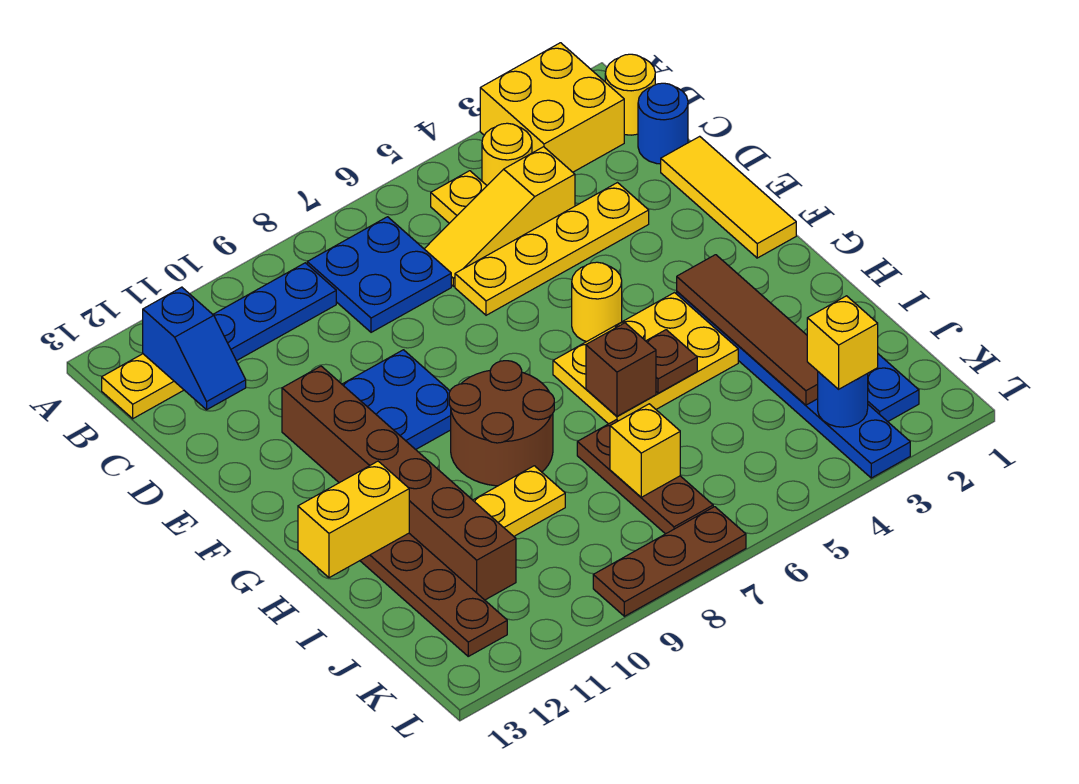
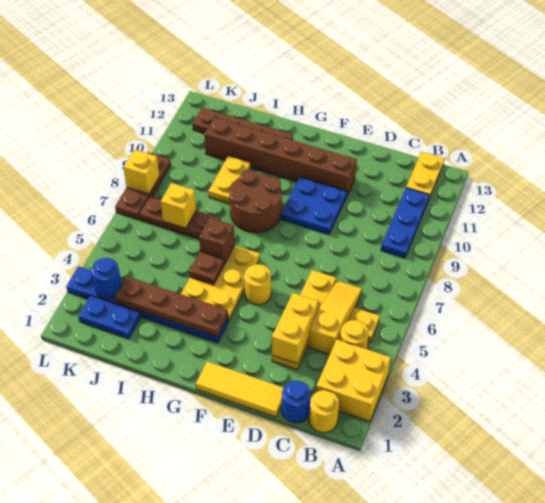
blue plate B7:C8 level 1 -> none
blue slope B12:C12 level 2 top B -> none
brown tile G3:J3 level 2 -> brown plate G3:J3 level 2
yellow brick H12:H13 level 2 -> yellow brick D3:D4 level 2
yellow brick K3 level 3 -> yellow brick L8 level 2

